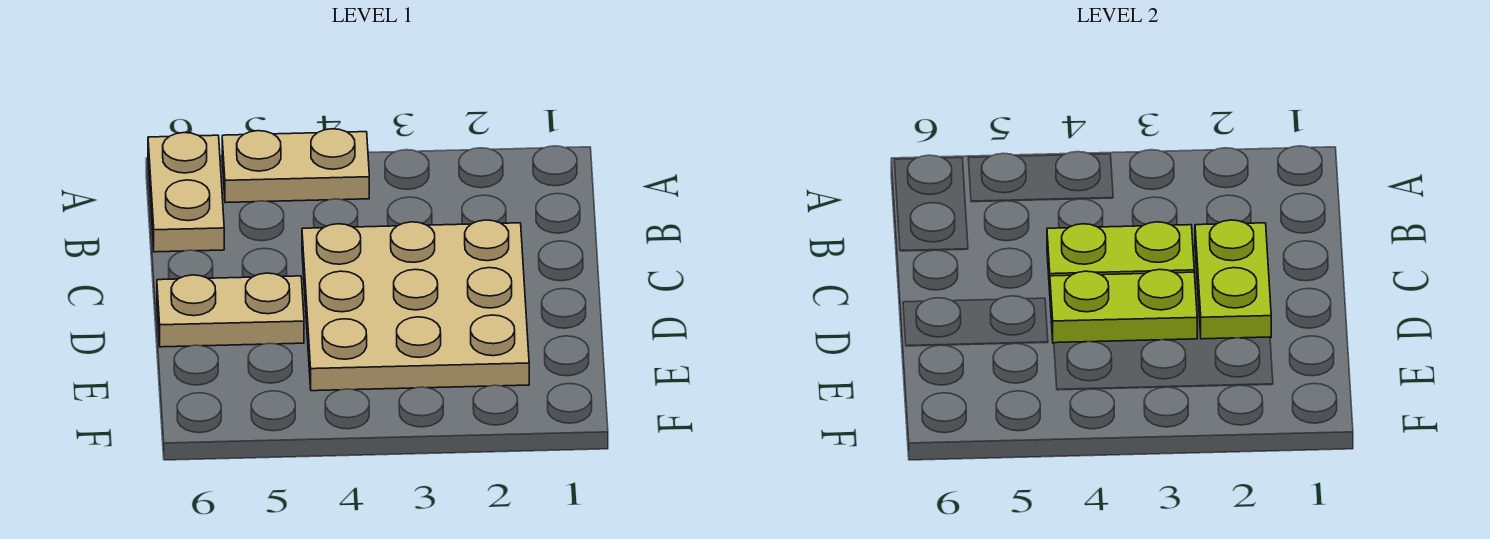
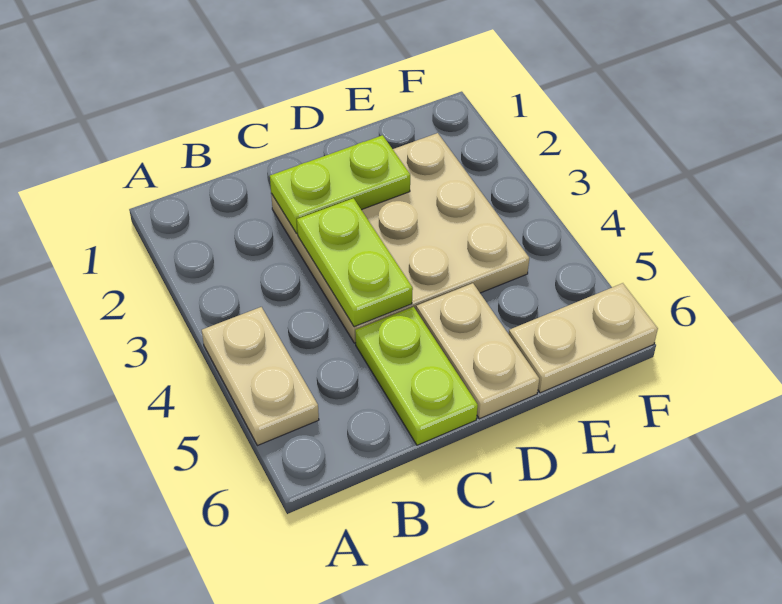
tan plate A6:B6 level 1 -> tan plate E6:F6 level 1
lime plate D3:D4 level 2 -> lime plate C5:C6 level 1

